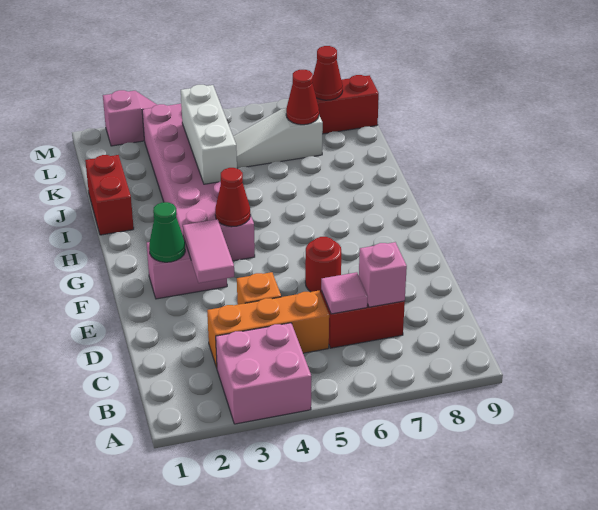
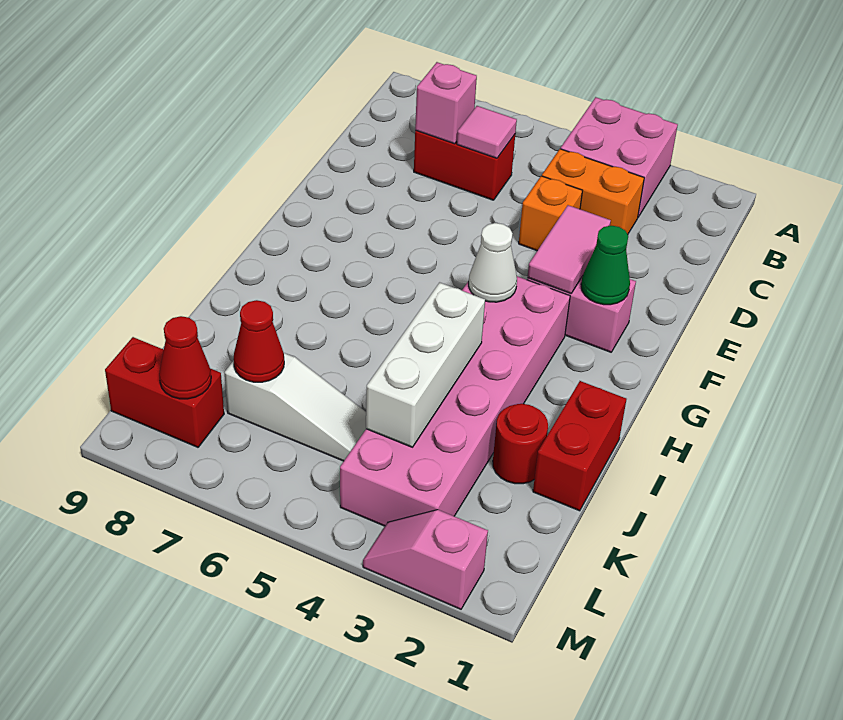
orange brick C3:C5 level 1 -> orange brick C3:C4 level 1
red round brick E6 level 1 -> red round brick J2 level 1
red cone G4 level 2 -> white cone G4 level 2

